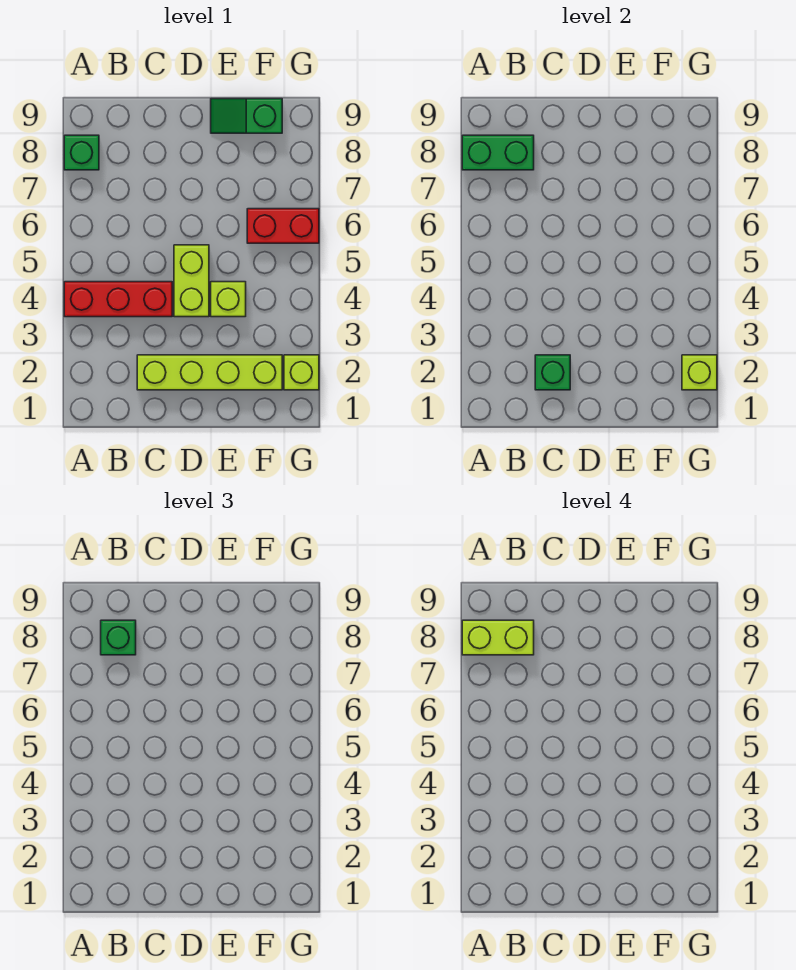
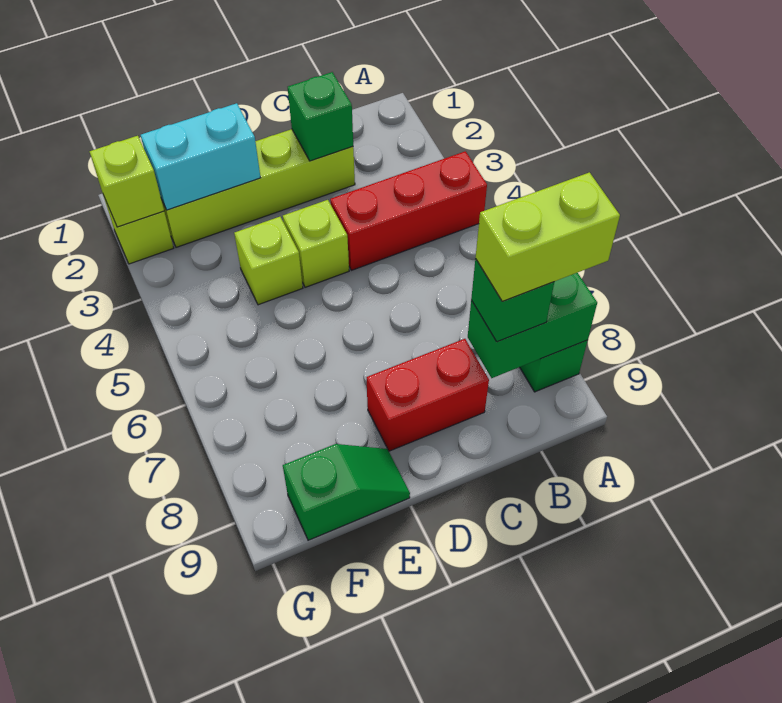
lime brick D4:D5 level 1 -> lime brick D4 level 1
none -> cyan brick E2:F2 level 2
red brick F6:G6 level 1 -> red brick C8:D8 level 1

